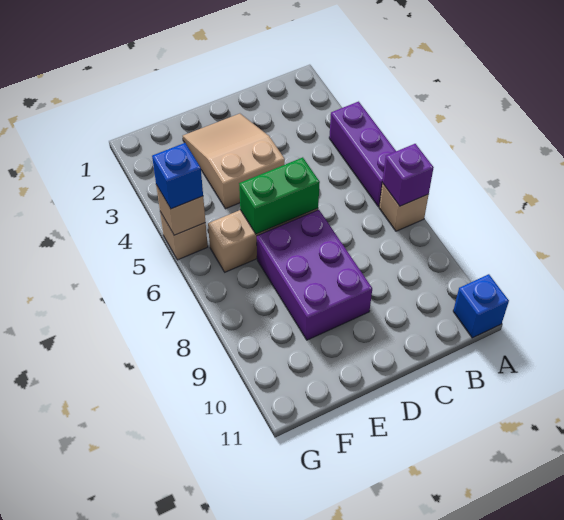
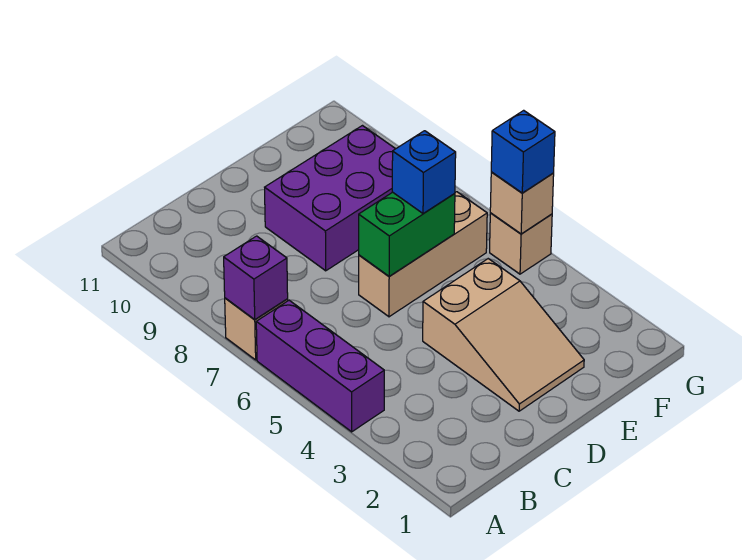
blue brick A11 level 1 -> blue brick E6 level 3
purple brick D7:E9 level 1 -> purple brick D8:F9 level 1

